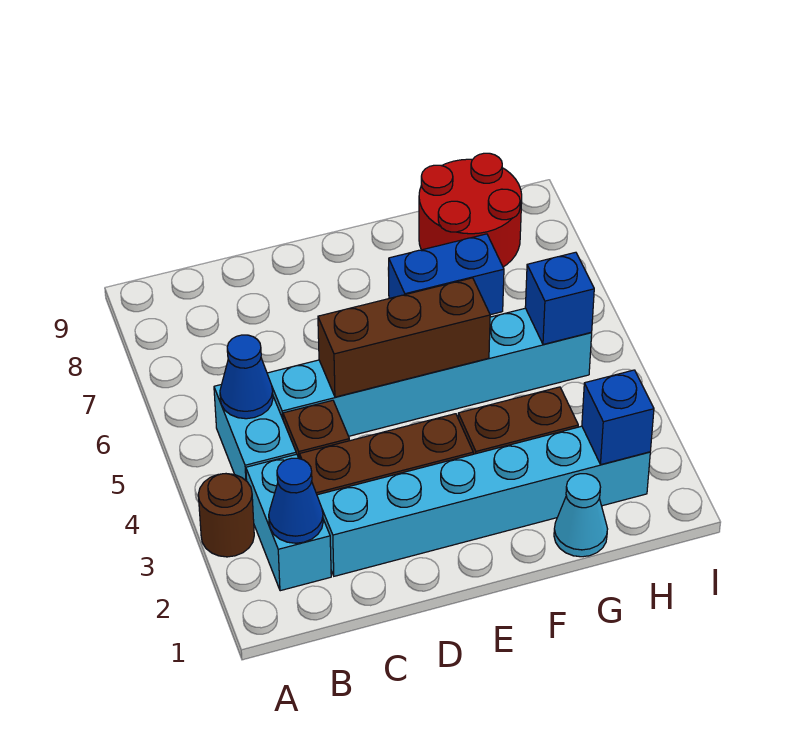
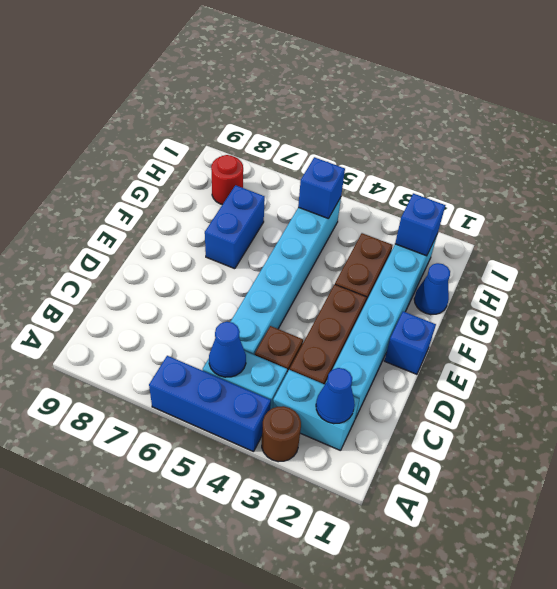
none -> blue brick A4:A6 level 1
brown brick D5:F5 level 2 -> none
none -> blue brick E1 level 1
cyan cone G1 level 1 -> blue cone G1 level 1
red round brick G8:H9 level 1 -> red round brick H8 level 1

